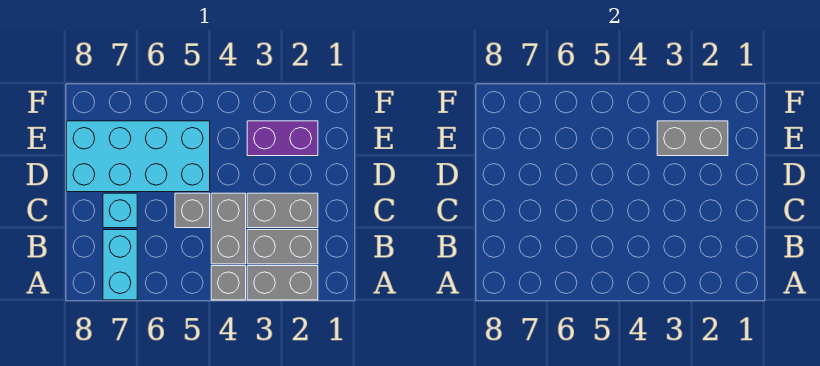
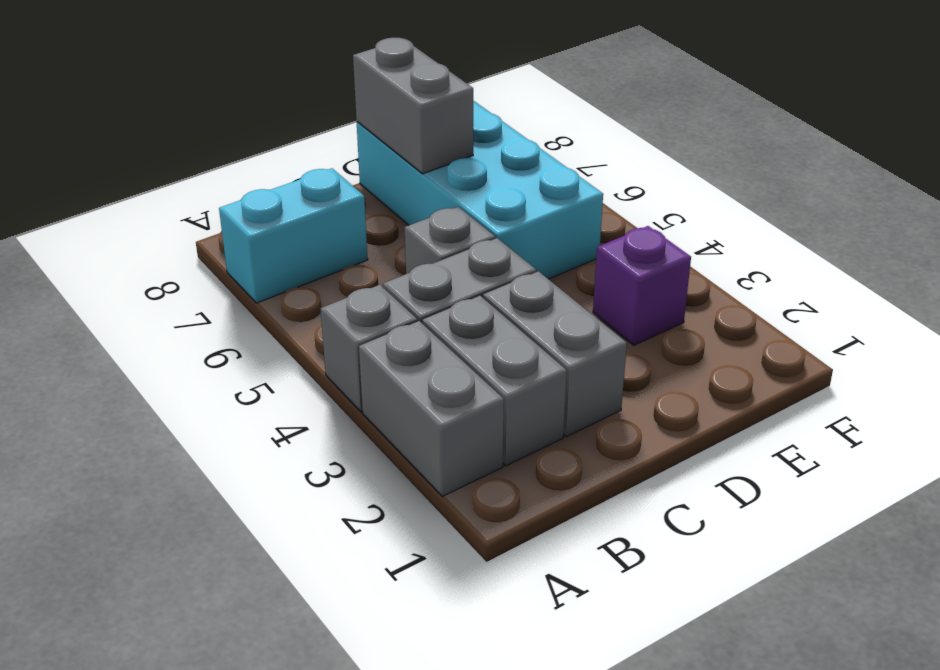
cyan brick C7 level 1 -> none
purple brick E2:E3 level 1 -> purple brick E3 level 1
grey brick E2:E3 level 2 -> grey brick D7:D8 level 2

